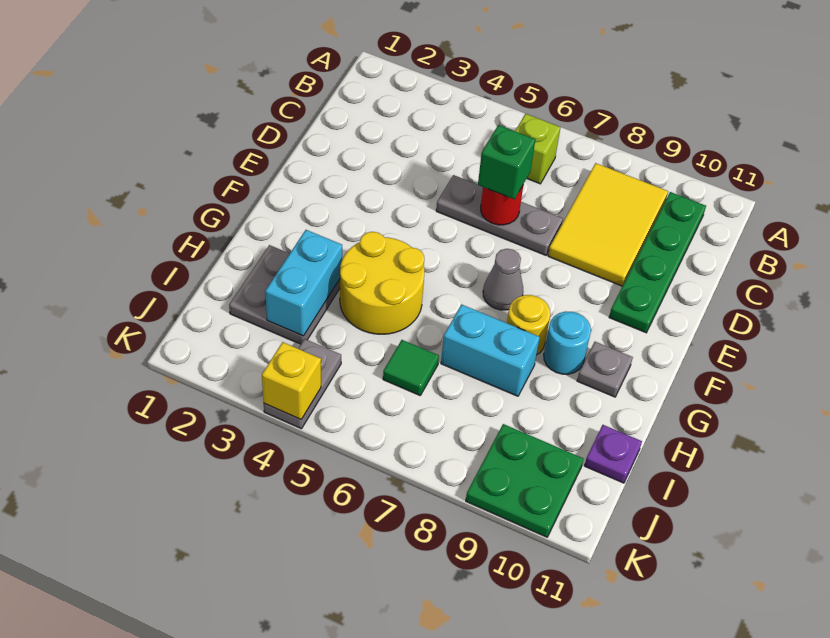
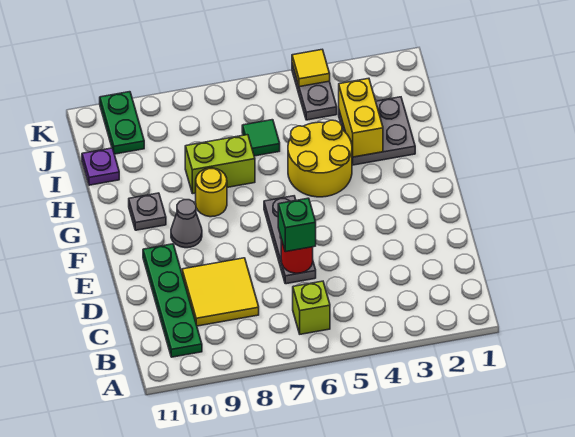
yellow tile B8:D9 level 1 -> yellow tile C8:D9 level 1
grey plate D5:D7 level 1 -> grey plate D6:F6 level 1
grey cone F7 level 1 -> grey cone F9 level 1
cyan round brick G9 level 1 -> none
cyan brick H3:I3 level 2 -> yellow brick H3:I3 level 2
cyan brick H7:H8 level 1 -> lime brick H7:H8 level 1
green plate J9:K10 level 1 -> green plate J10:K10 level 1
yellow brick K4 level 2 -> yellow tile K4 level 2

